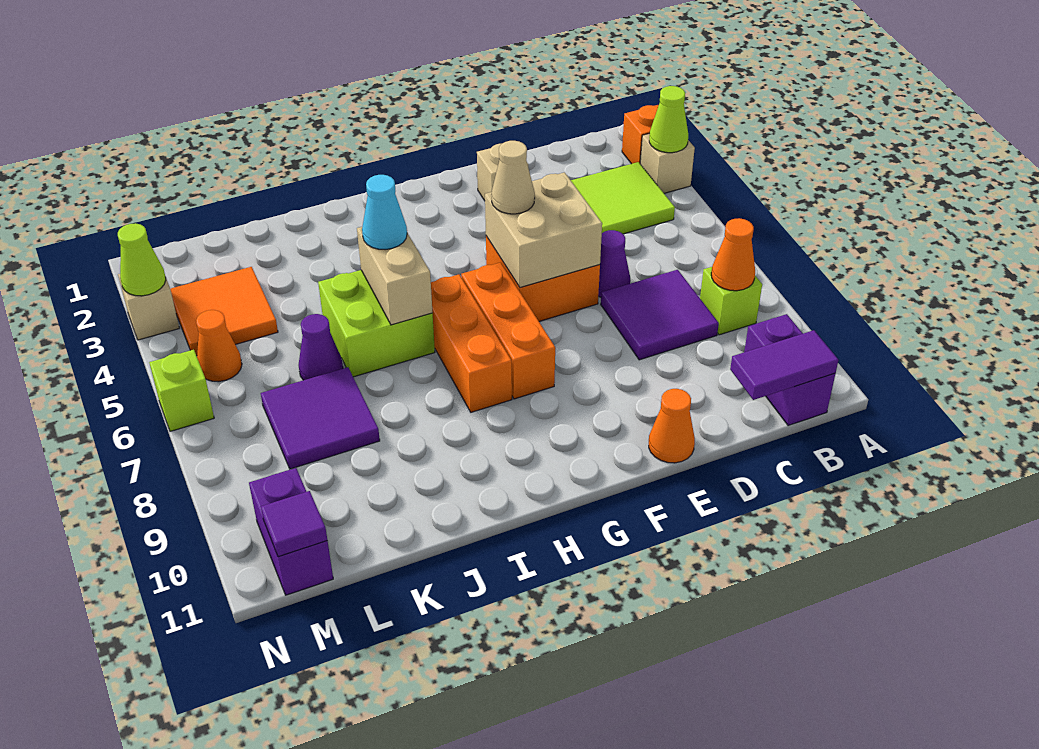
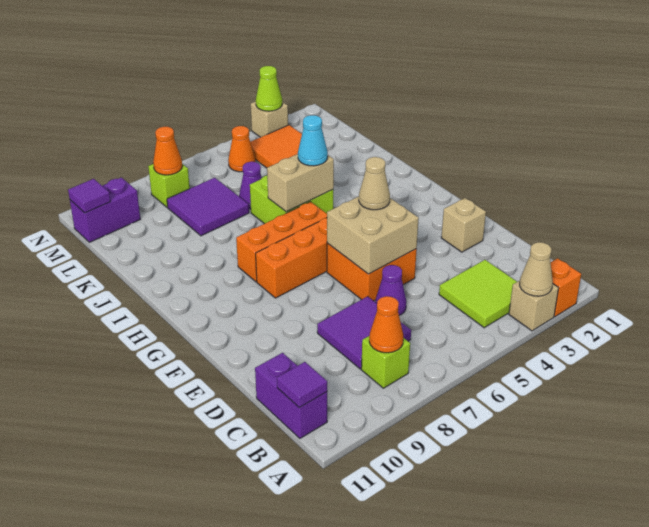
lime cone A3 level 2 -> tan cone A3 level 2
purple brick B10:B11 level 1 -> purple brick B11:C11 level 1
purple tile B11:C11 level 2 -> purple tile B11 level 2
orange cone E11 level 1 -> orange cone M8 level 2
lime brick N6 level 1 -> lime brick M8 level 1

